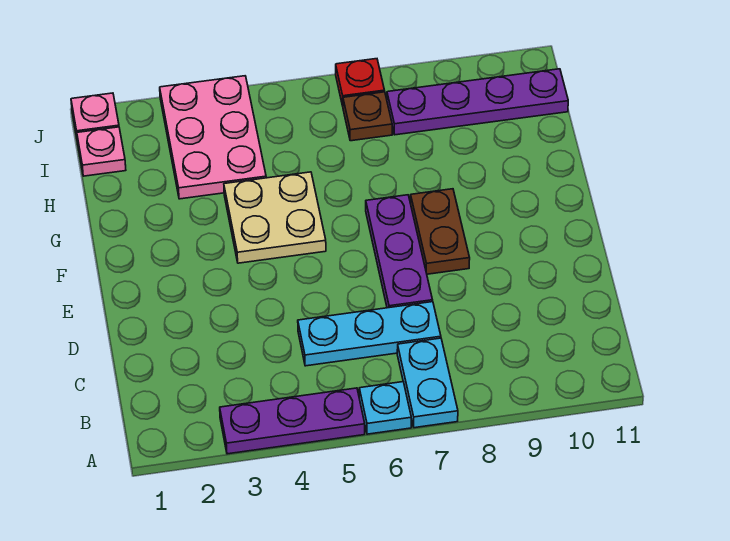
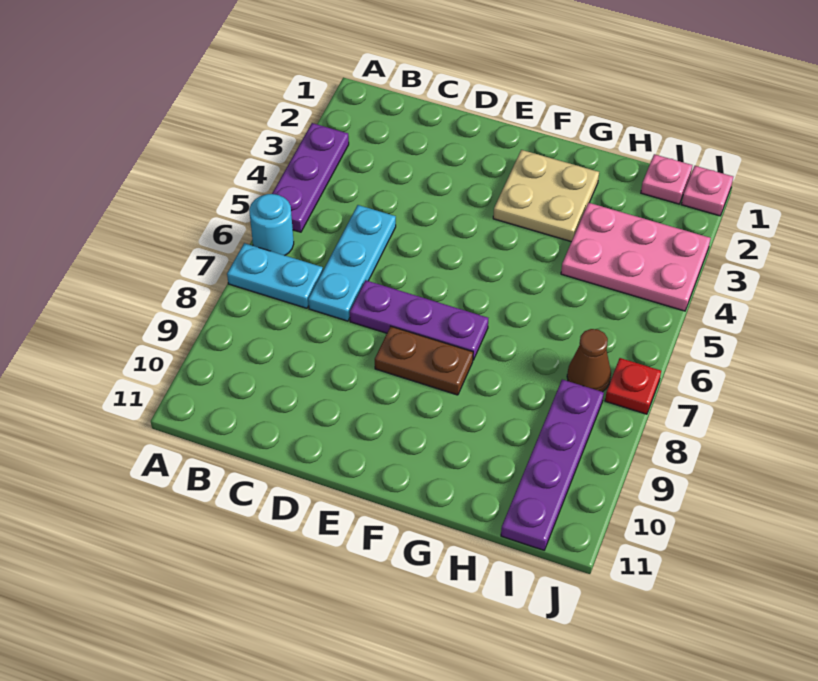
cyan plate A6 level 1 -> cyan round brick A6 level 1
tan plate F4:G5 level 1 -> tan plate F2:G3 level 1
brown plate I7 level 1 -> brown cone I7 level 1

